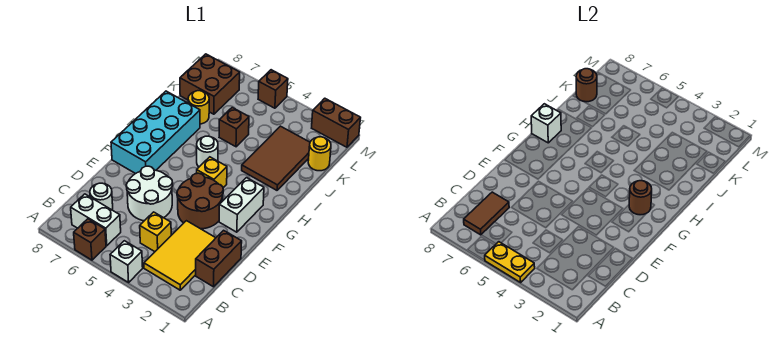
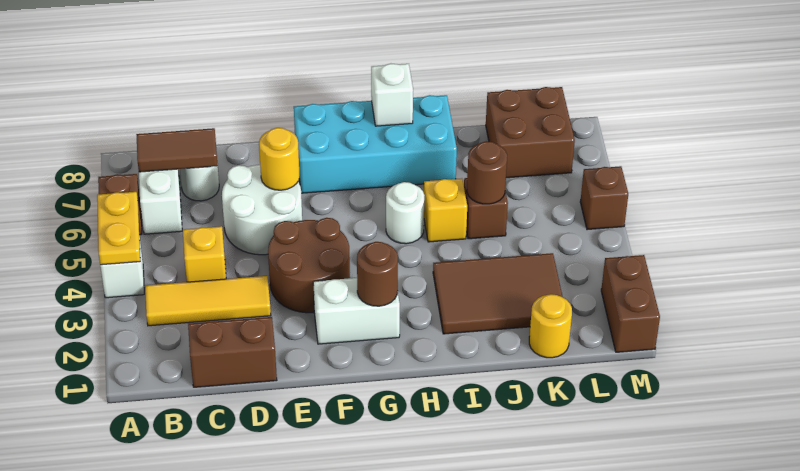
yellow tile B2:D3 level 1 -> yellow tile B3:D3 level 1
yellow brick G4 level 1 -> yellow brick I5 level 1
yellow round brick J7 level 1 -> yellow round brick E6 level 2
brown round brick K8 level 2 -> brown round brick J5 level 2

